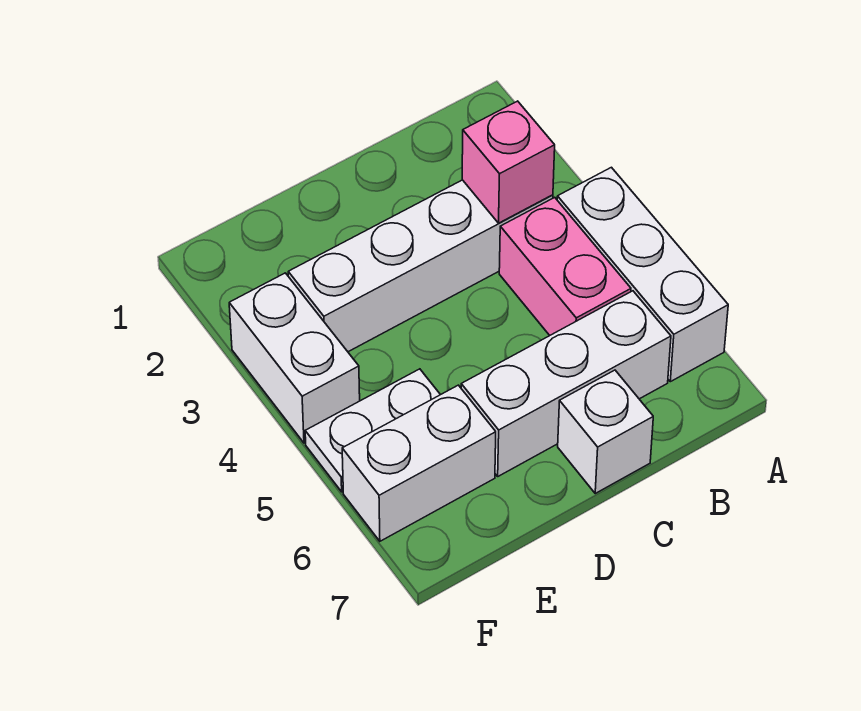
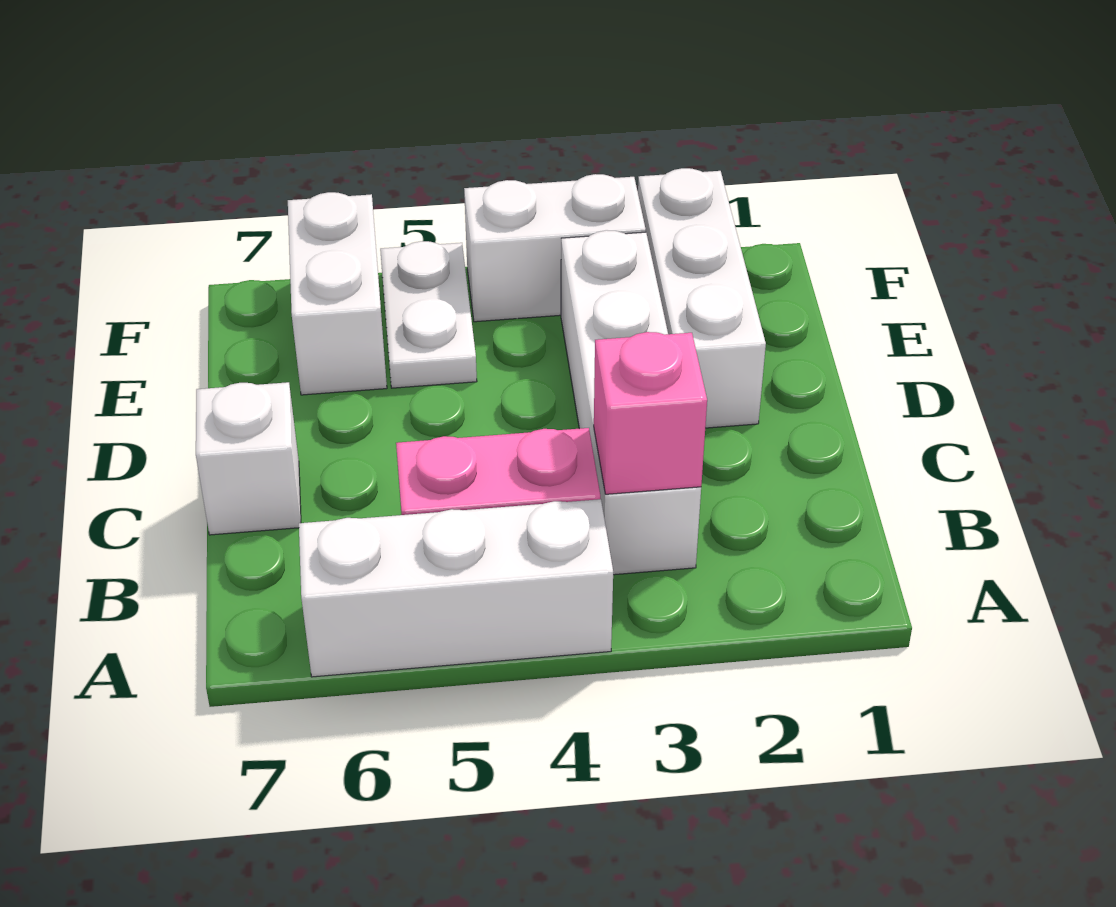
white brick B6:D6 level 1 -> white brick D2:F2 level 1

